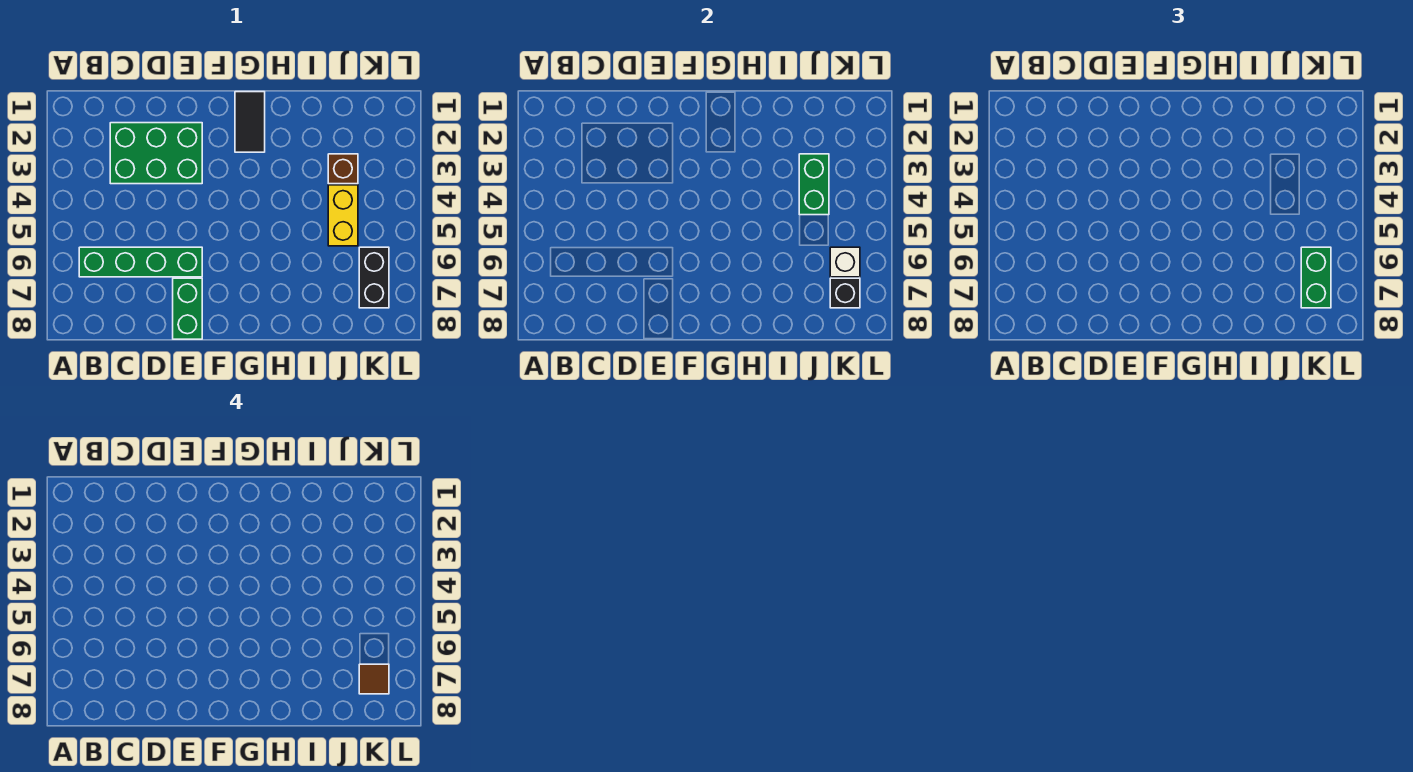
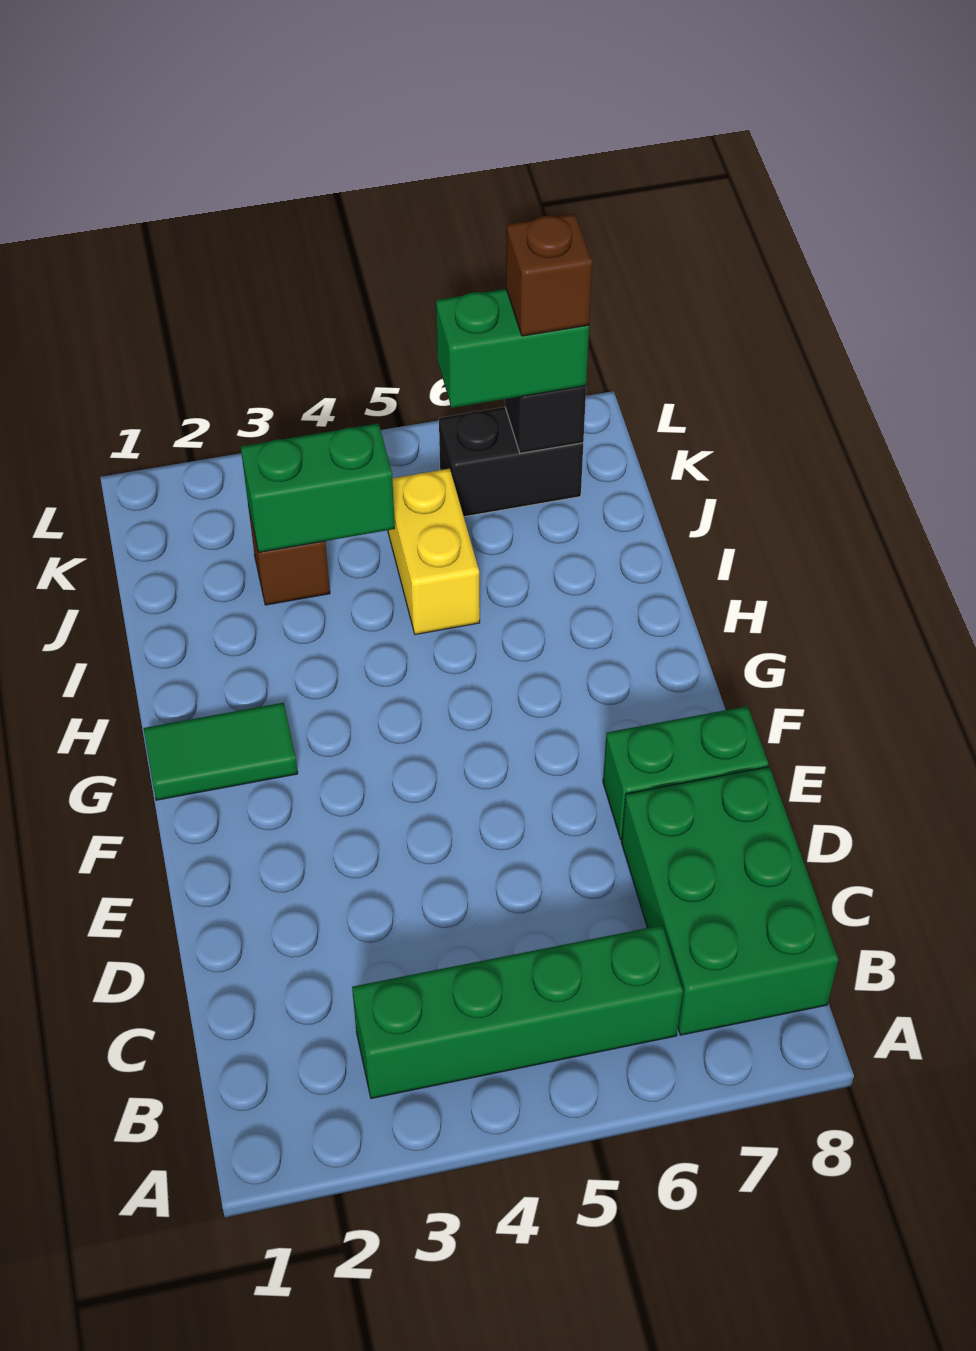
green brick B6:E6 level 1 -> green brick B3:B6 level 1
green brick C2:E3 level 1 -> green brick B7:D8 level 1
black tile G1:G2 level 1 -> green tile G1:G2 level 1
yellow brick J4:J5 level 1 -> yellow brick I5:J5 level 1
white brick K6 level 2 -> none
brown tile K7 level 4 -> brown brick K7 level 4

